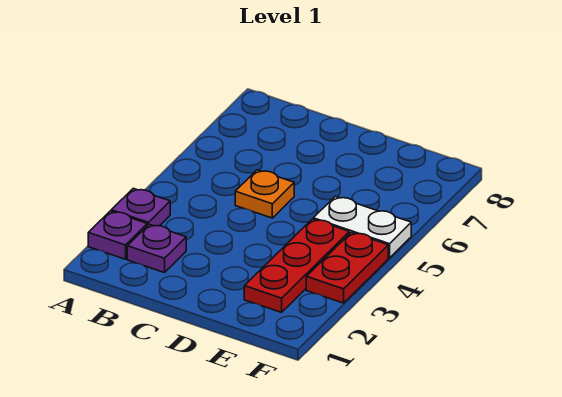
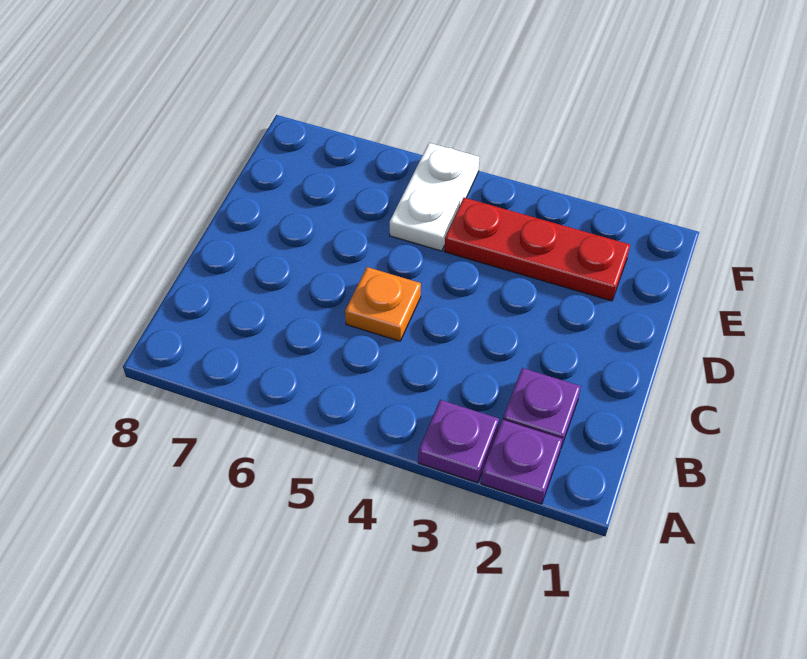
red plate F3:F4 level 1 -> none

